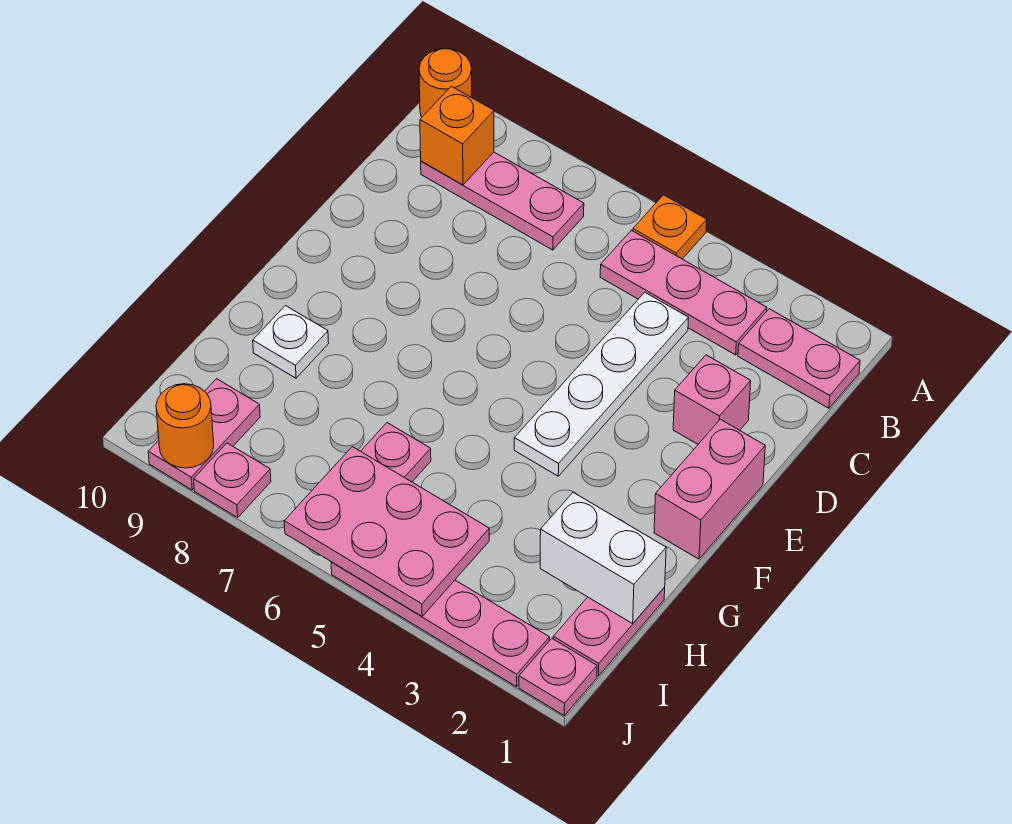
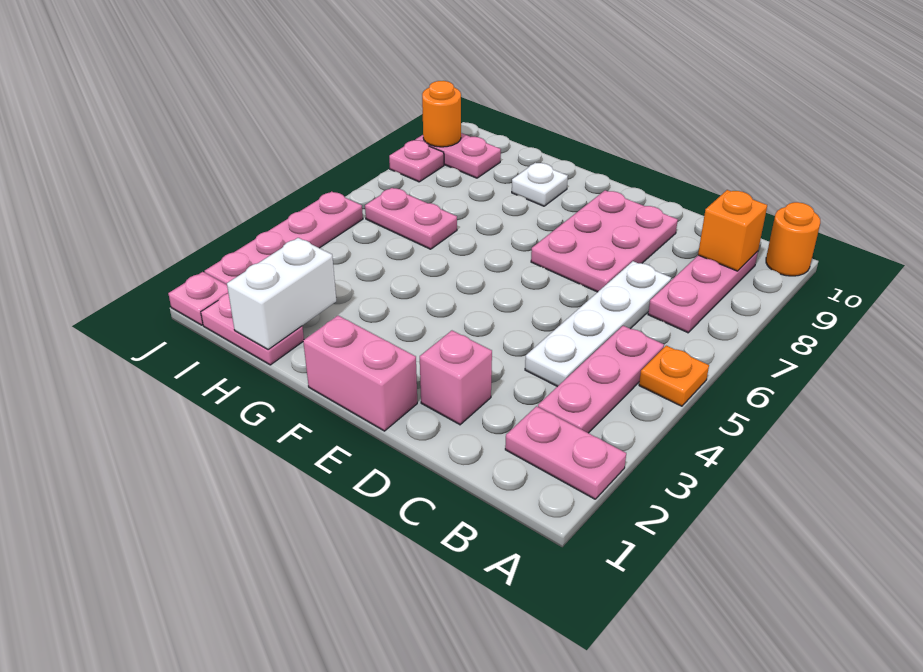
pink plate B1:B2 level 1 -> pink plate A2:B2 level 1
white plate C4:F4 level 1 -> white plate C4:C7 level 1
pink plate I4:J6 level 2 -> pink plate D7:E9 level 1

